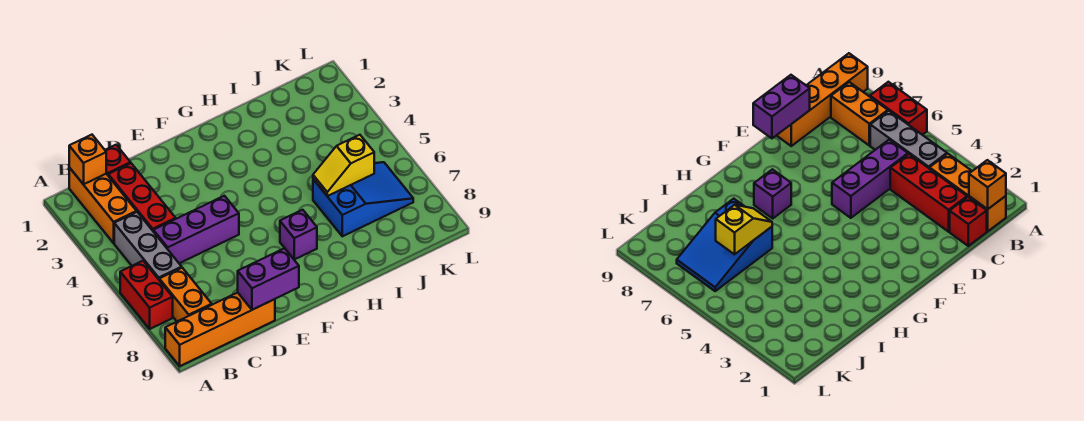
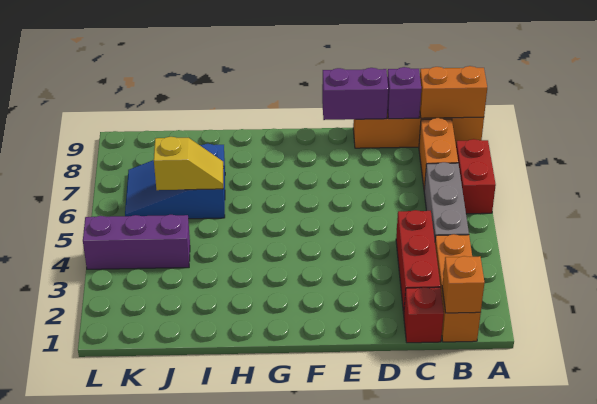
none -> orange brick A9:B9 level 2
purple brick C5:E5 level 1 -> purple brick J4:L4 level 1
purple brick G7 level 1 -> purple brick C9 level 2

